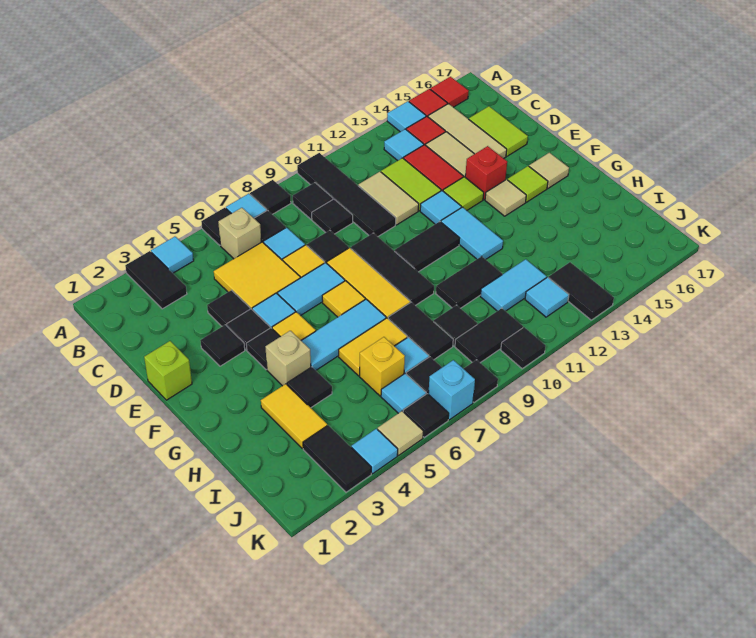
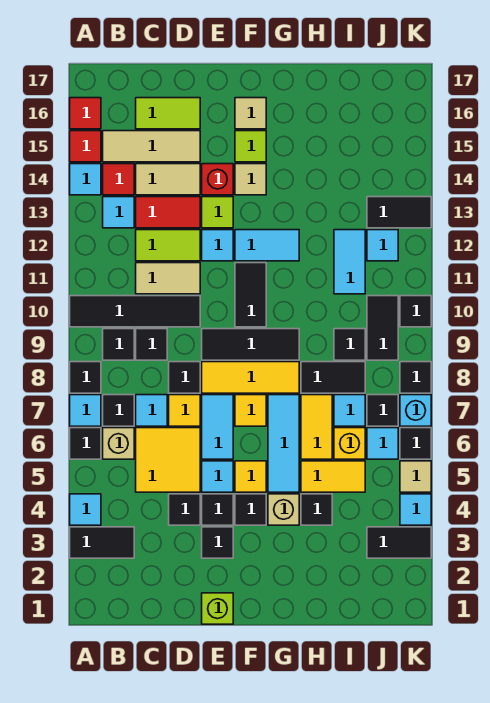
yellow tile H3:I3 level 1 -> yellow tile H5:I5 level 1
black tile H10:H11 level 1 -> none

